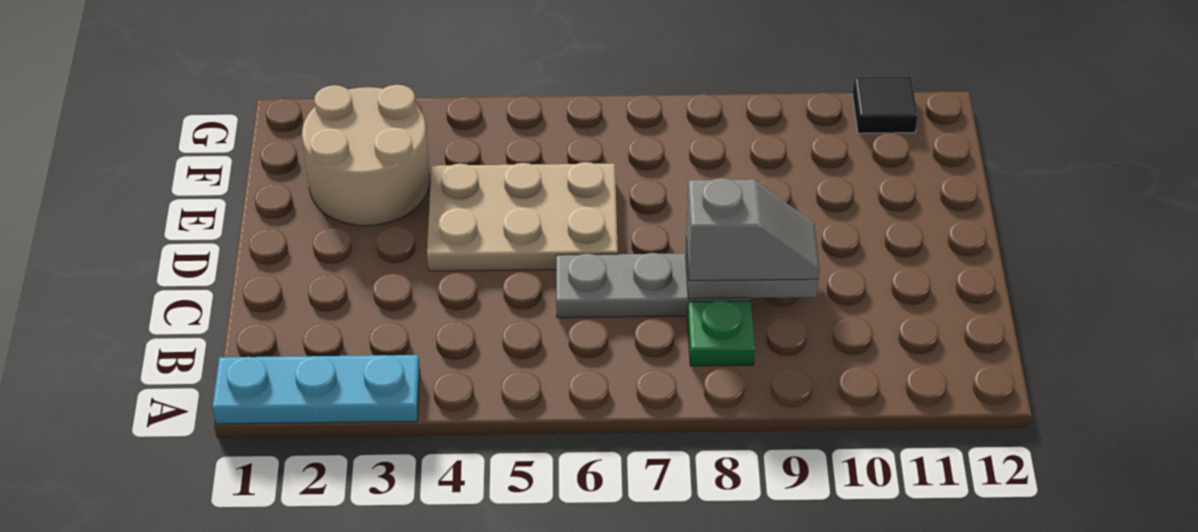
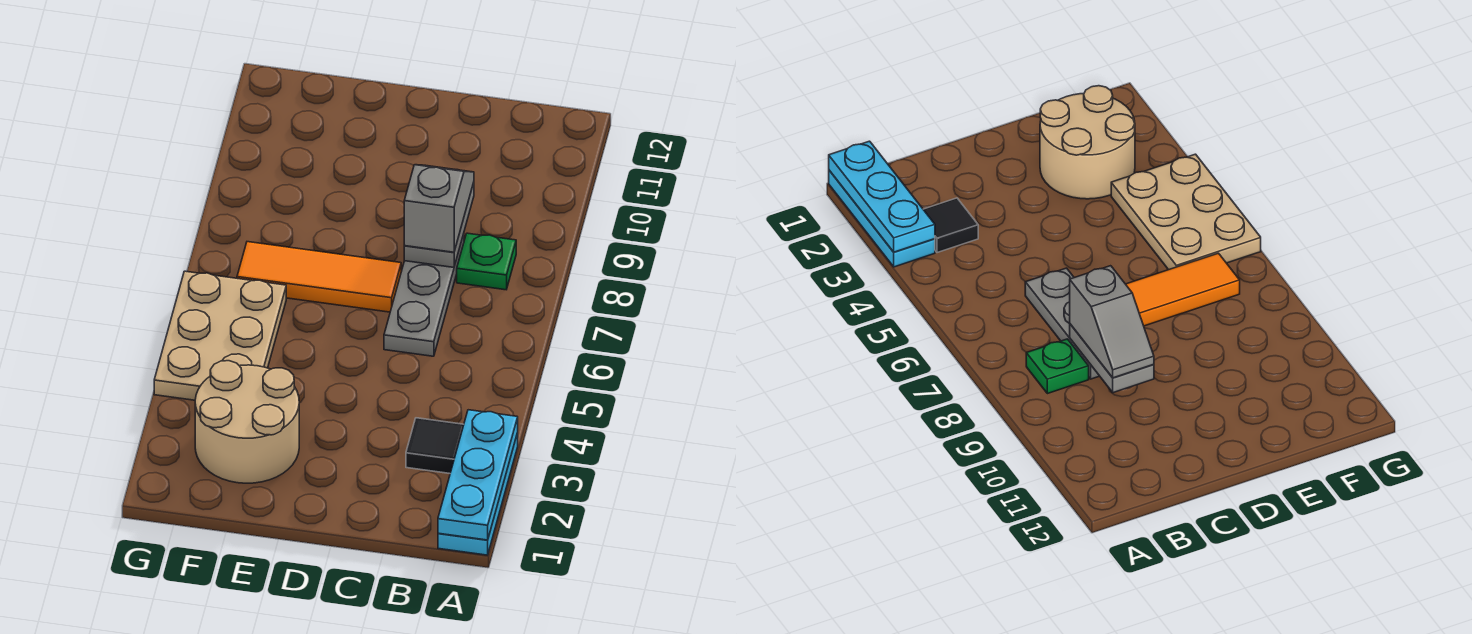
none -> cyan plate A1:A3 level 2
tan plate D4:E6 level 1 -> tan plate F4:G6 level 1
none -> orange tile D7:F7 level 1
black tile G11 level 1 -> black tile B3 level 1

